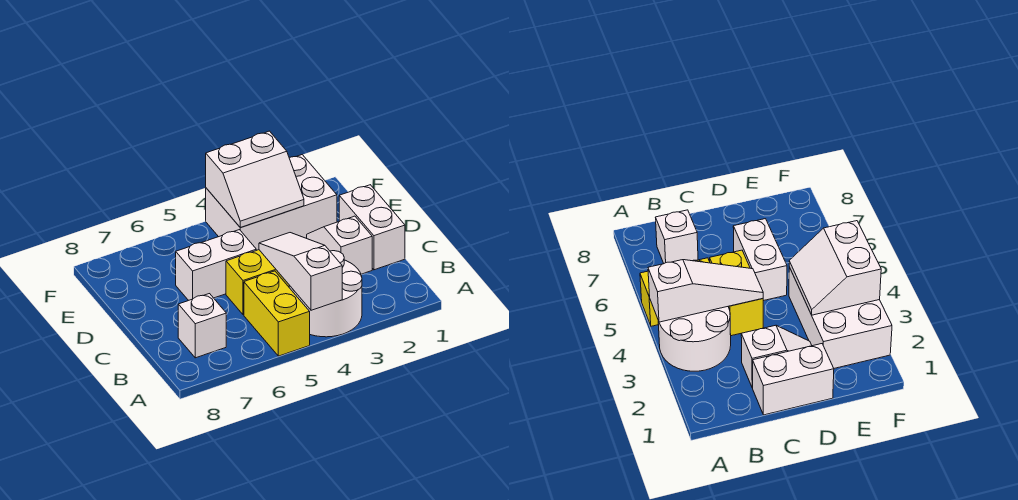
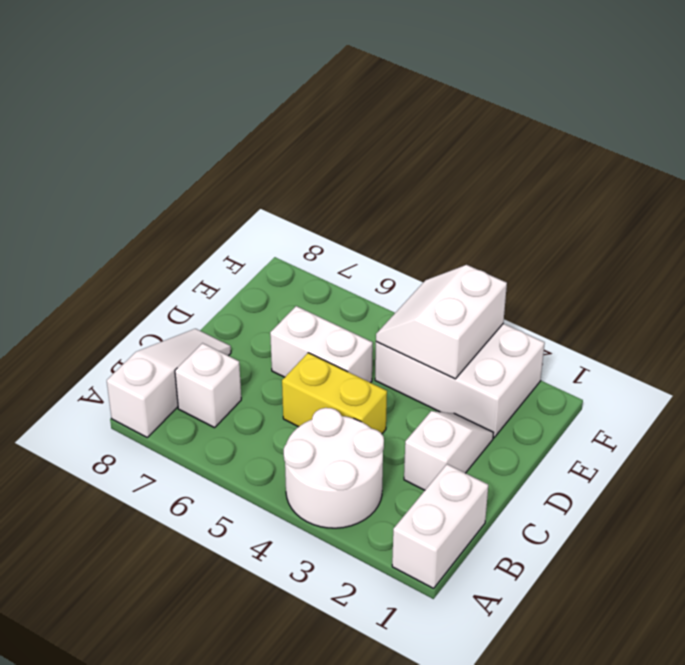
white slope A4:C4 level 2 top A -> white slope A8:C8 level 1 top A
yellow brick A5:B5 level 1 -> none
white brick C1:D1 level 1 -> white brick A1:B1 level 1
white slope E3:F4 level 2 top F -> white slope E3:F4 level 2 top 3

